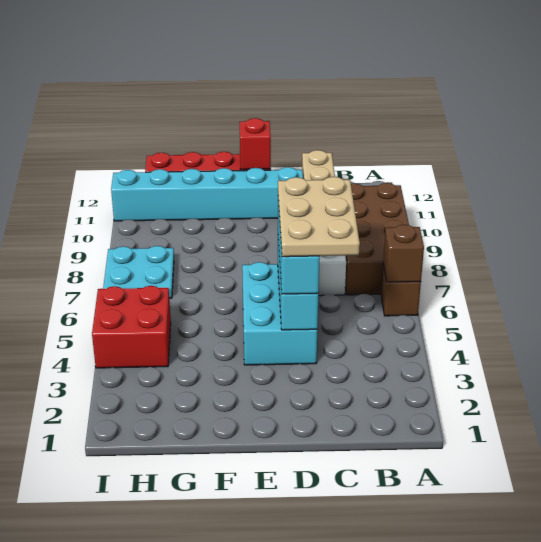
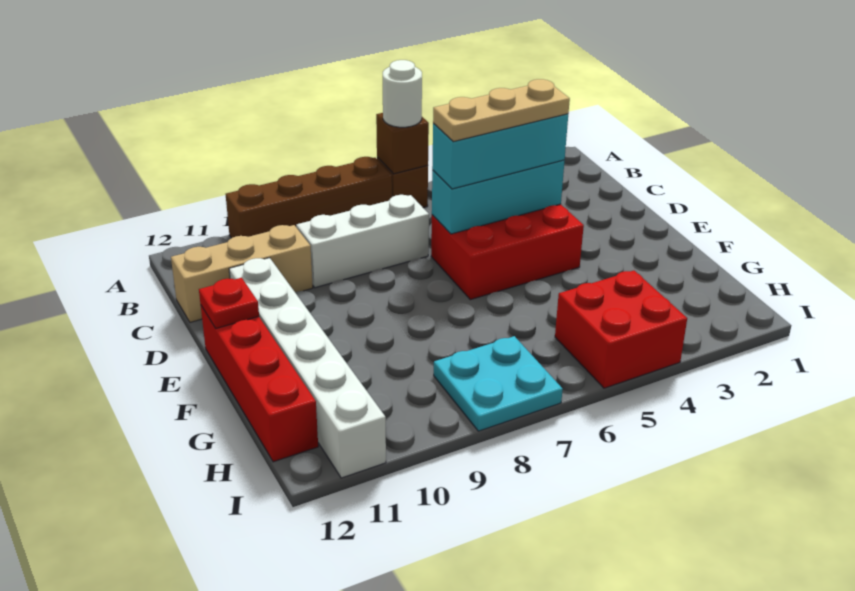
none -> white round brick A6 level 3
brown brick A7:B10 level 1 -> brown brick A7:A10 level 1
tan plate C4:D6 level 4 -> tan plate D4:D6 level 4
cyan brick D4:E6 level 1 -> red brick D4:E6 level 1
cyan brick D11:I11 level 1 -> white brick D11:I11 level 1
red brick E12 level 2 -> red plate E12 level 2

